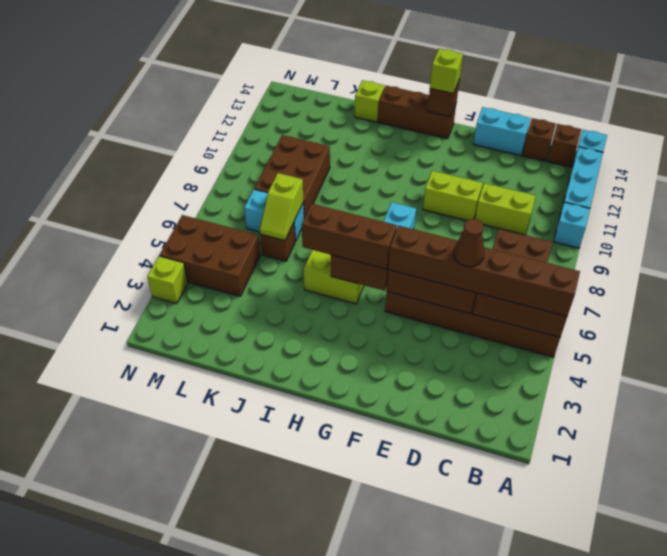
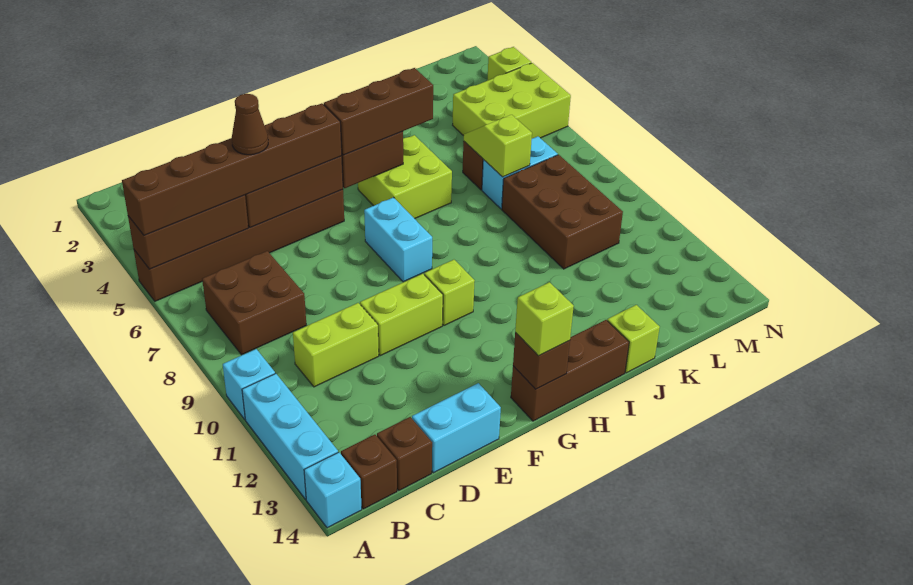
none -> lime brick G10 level 1
brown brick L4:N5 level 1 -> lime brick L4:N5 level 1

